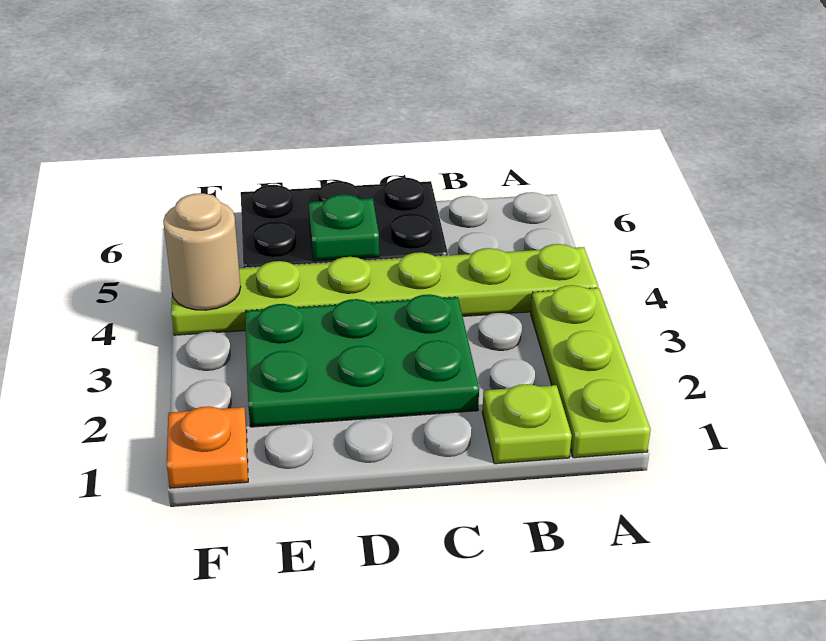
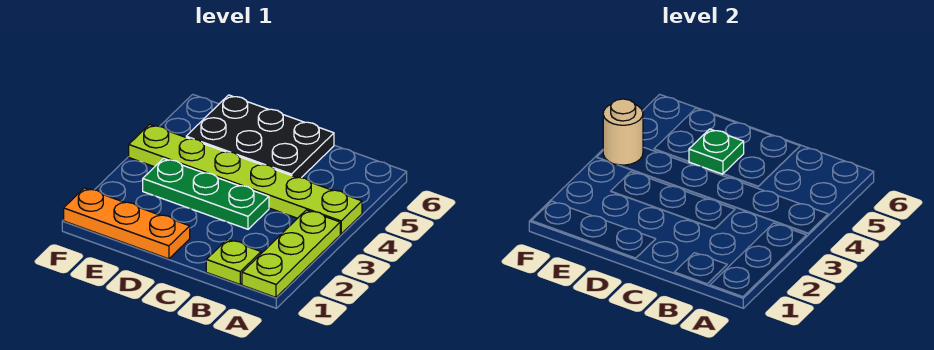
green plate C2:E3 level 1 -> green plate C3:E3 level 1
orange plate F1 level 1 -> orange plate D1:F1 level 1

